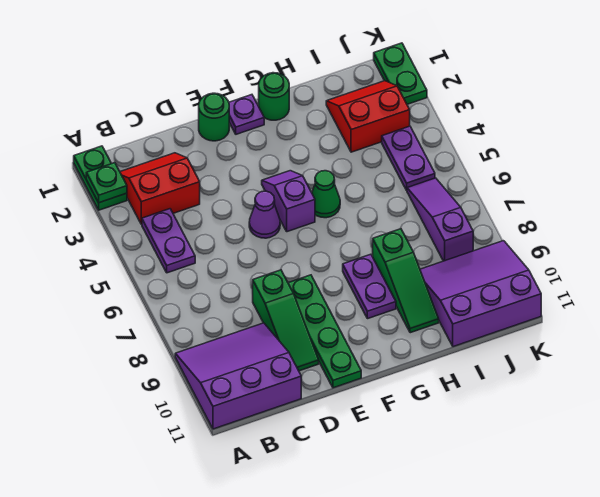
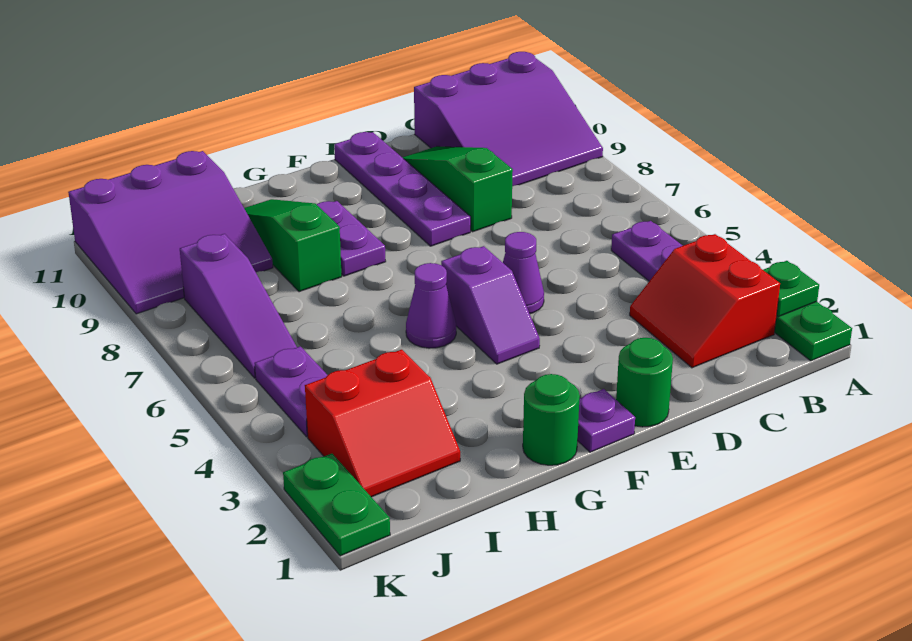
red slope B2:C3 level 1 top 3 -> red slope B2:C3 level 1 top B
green plate E8:E11 level 1 -> purple plate E8:E11 level 1
green cone G5 level 1 -> purple cone G5 level 1

